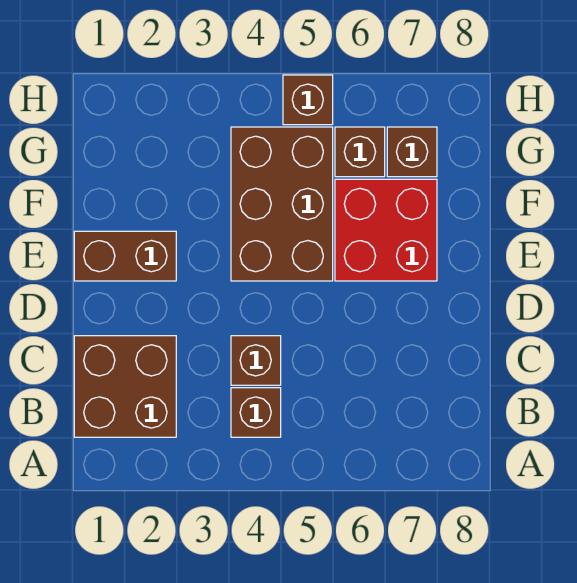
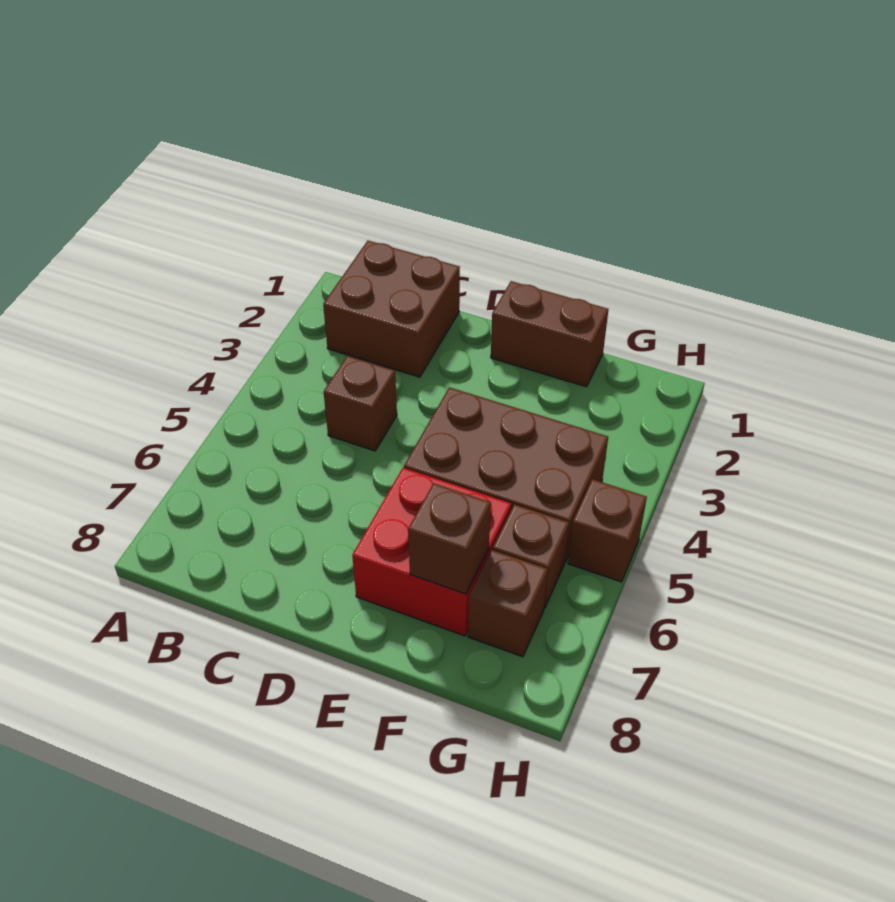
brown brick B4 level 1 -> brown brick F7 level 2
brown brick E1:E2 level 1 -> brown brick E1:F1 level 1

